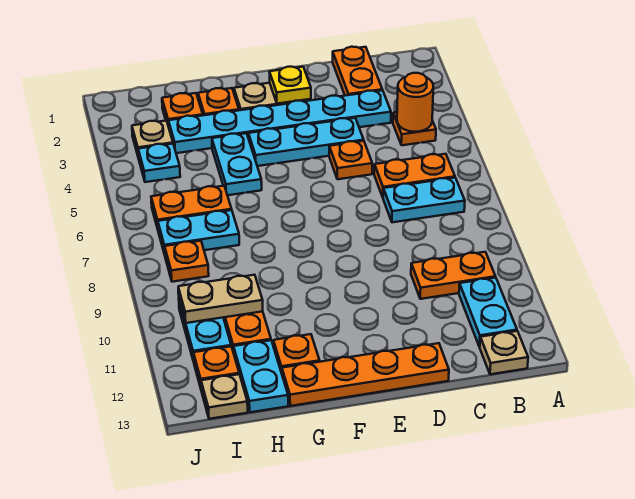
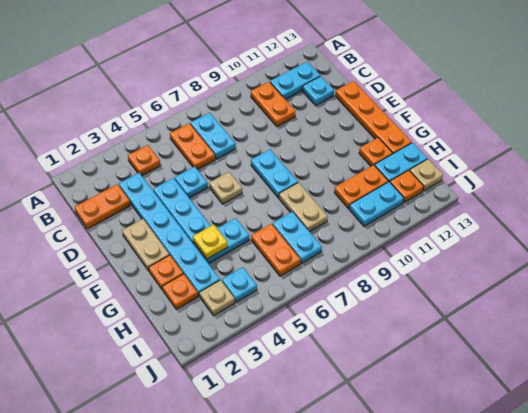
orange round brick B4 level 2 -> none
tan plate B13 level 1 -> tan plate E6 level 1
none -> cyan plate C12 level 1
orange plate D5 level 1 -> cyan plate D5 level 1
yellow plate E2 level 2 -> yellow plate G4 level 2
none -> cyan plate E8:F8 level 1
tan plate H10:I10 level 2 -> tan plate G8:H8 level 1
orange plate I8 level 1 -> none

